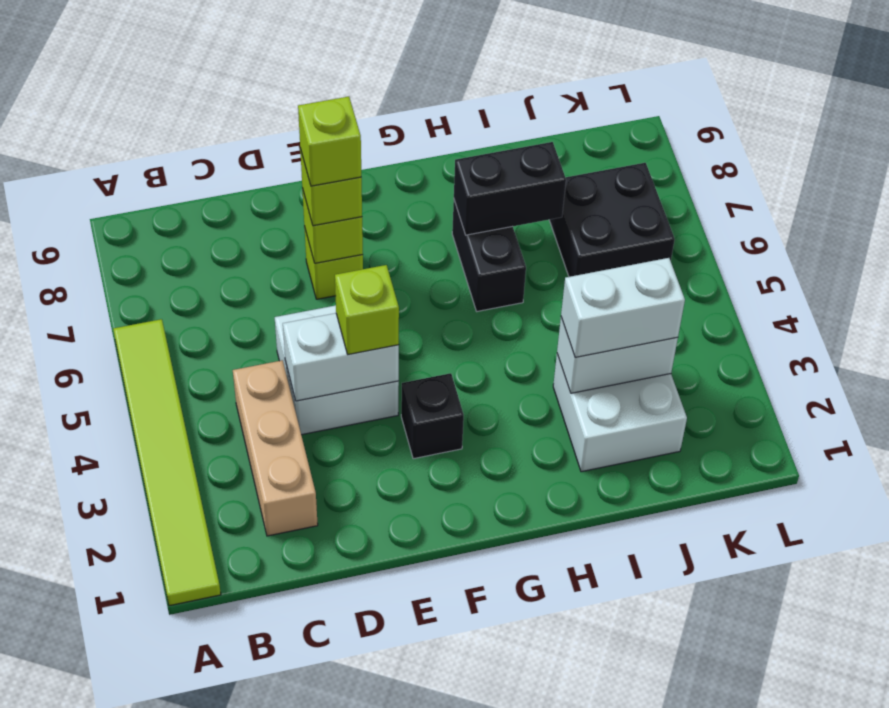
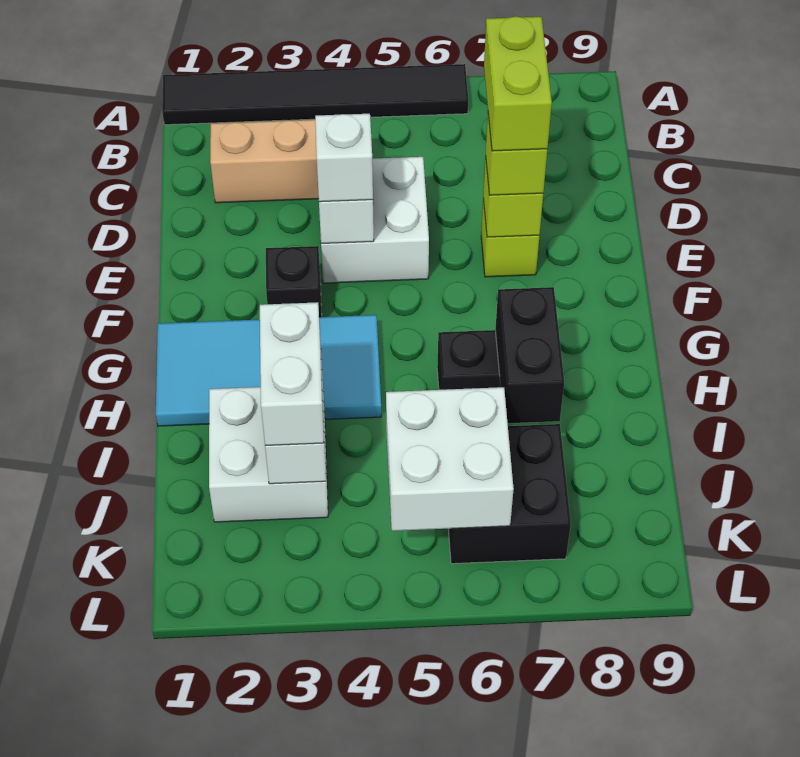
lime tile A1:A6 level 1 -> black tile A1:A6 level 1
lime brick E4 level 3 -> white brick E4 level 3
lime brick E7 level 4 -> lime brick D7:E7 level 4
none -> cyan tile G1:H4 level 1
none -> white brick J5:K6 level 2

